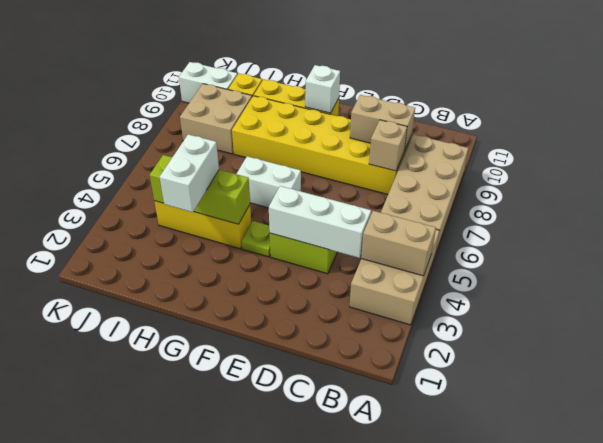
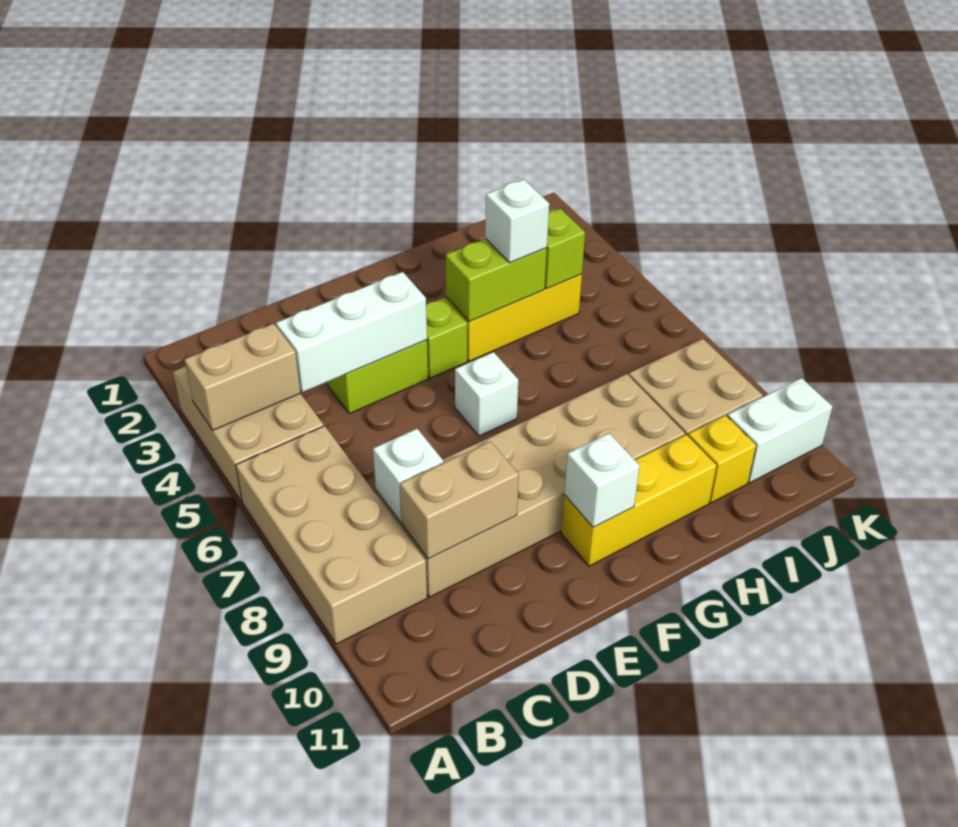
yellow brick C8:H9 level 1 -> tan brick C8:H9 level 1
tan brick C8 level 2 -> white brick C8 level 2
lime plate F4 level 1 -> lime brick F4 level 1
white brick F6:G6 level 1 -> white brick F6 level 1
white brick H3:H4 level 3 -> white brick H4 level 3

